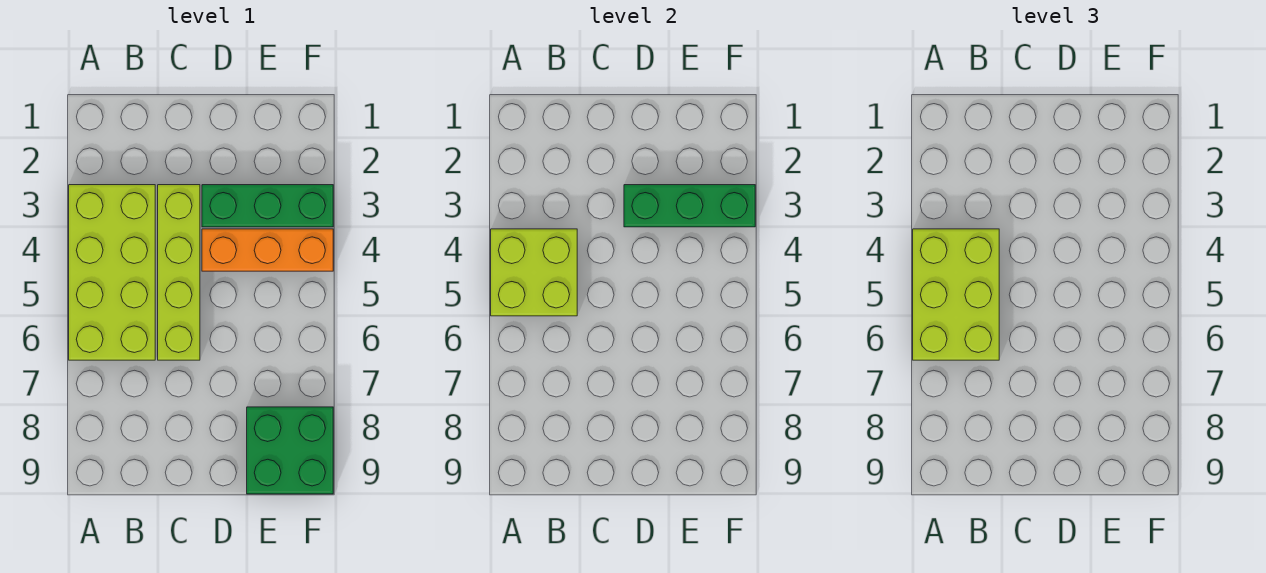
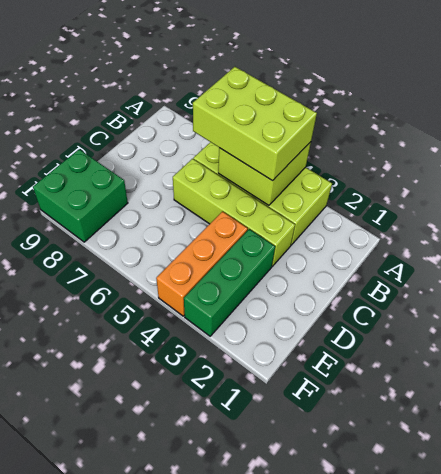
green brick D3:F3 level 2 -> none

